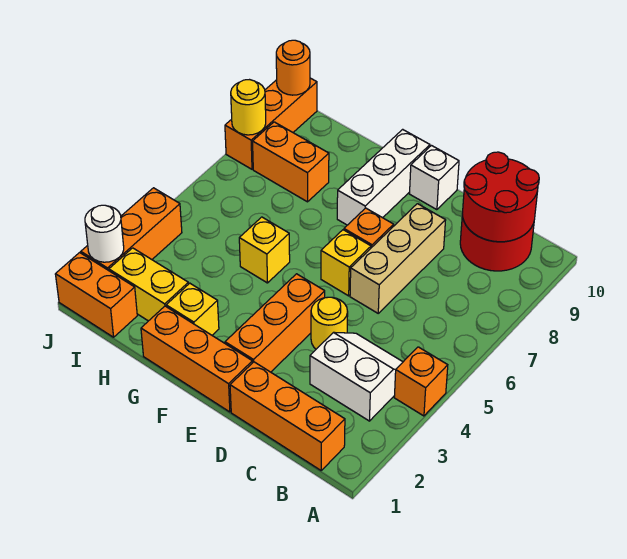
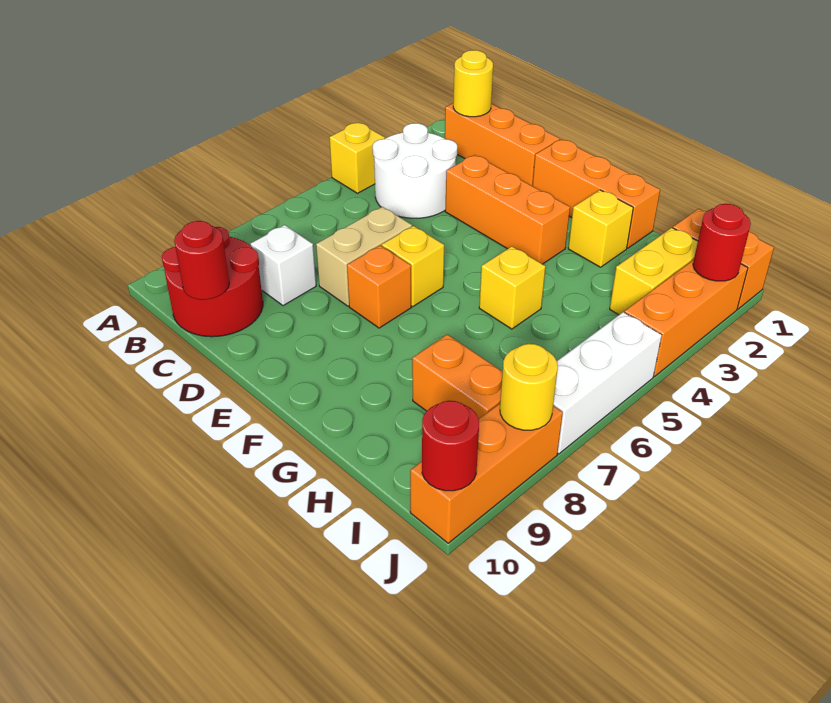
orange brick A4 level 1 -> yellow brick A4 level 1
white slope B3:C4 level 1 top 3 -> white round brick B3:C4 level 1
red round brick B9:C10 level 2 -> red round brick C10 level 2
yellow round brick D4 level 1 -> yellow round brick B1 level 2
tan brick D6:D8 level 1 -> tan brick D6:D7 level 1
orange brick E2:E4 level 1 -> orange brick D3:F3 level 1
white brick E10 level 1 -> white brick C8 level 1
white brick F8:F10 level 1 -> white brick J5:J7 level 1
yellow brick H2:I2 level 1 -> yellow brick I2:I3 level 1
white round brick J2 level 2 -> red round brick J2 level 2
orange round brick J10 level 2 -> red round brick J10 level 2

